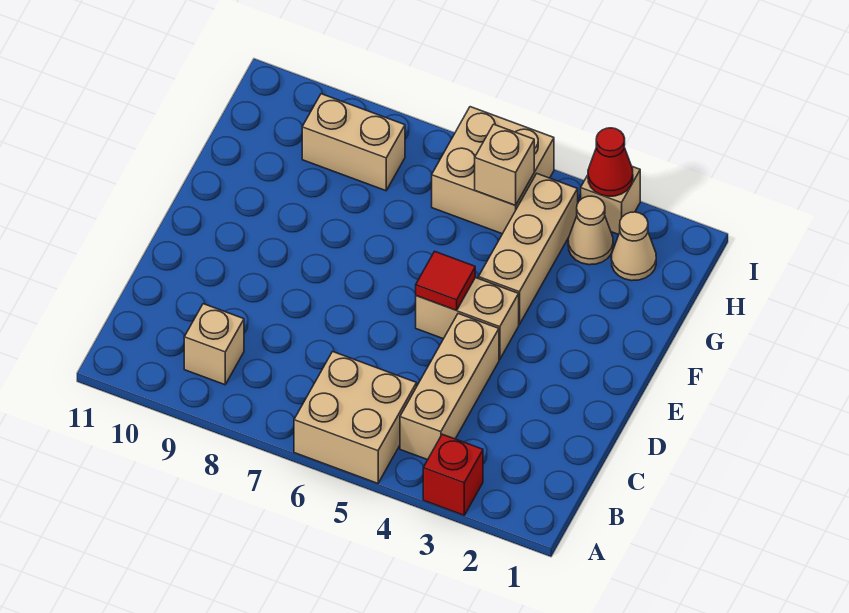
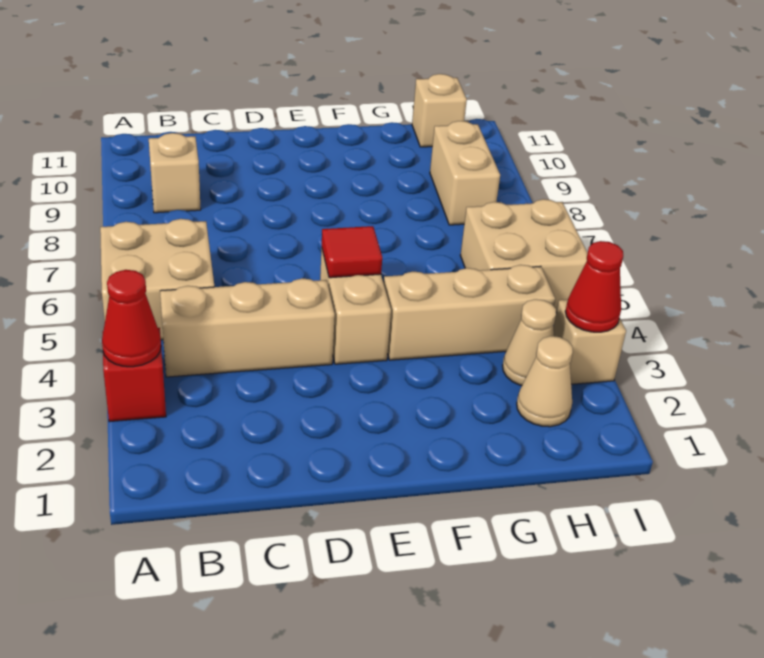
none -> red cone A3 level 2
tan brick H5 level 2 -> tan brick H11 level 1

